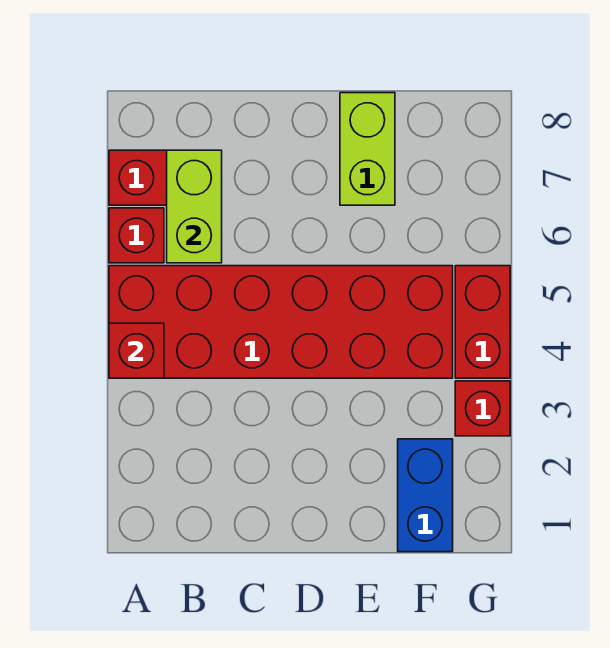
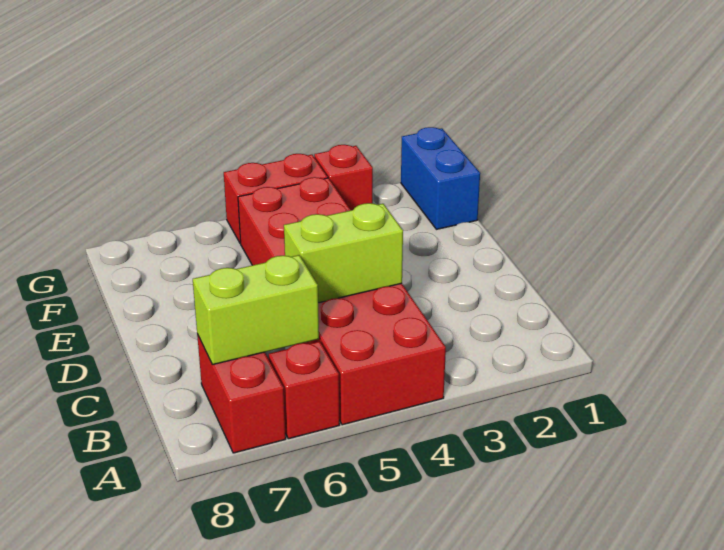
red brick A4 level 2 -> none
lime brick E7:E8 level 1 -> lime brick C4:C5 level 2
blue brick F1:F2 level 1 -> blue brick F1:G1 level 1

